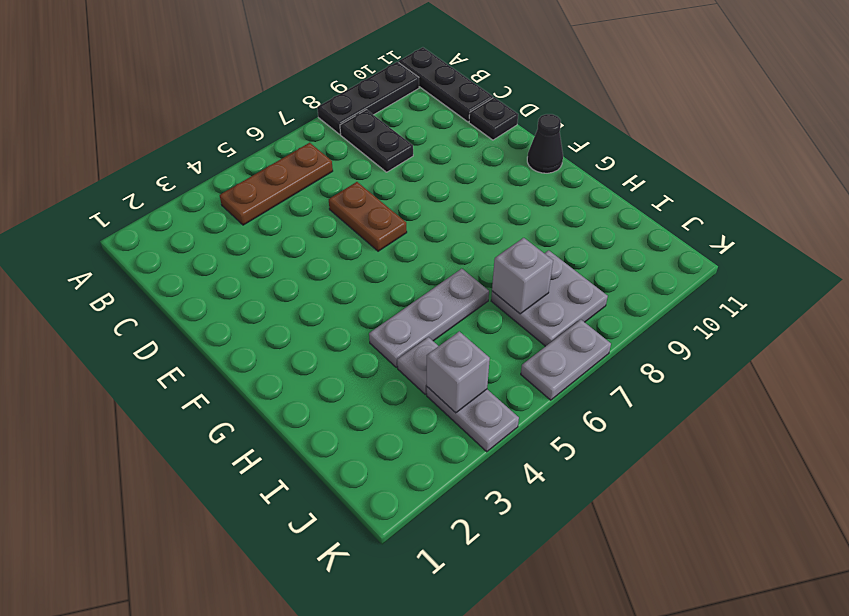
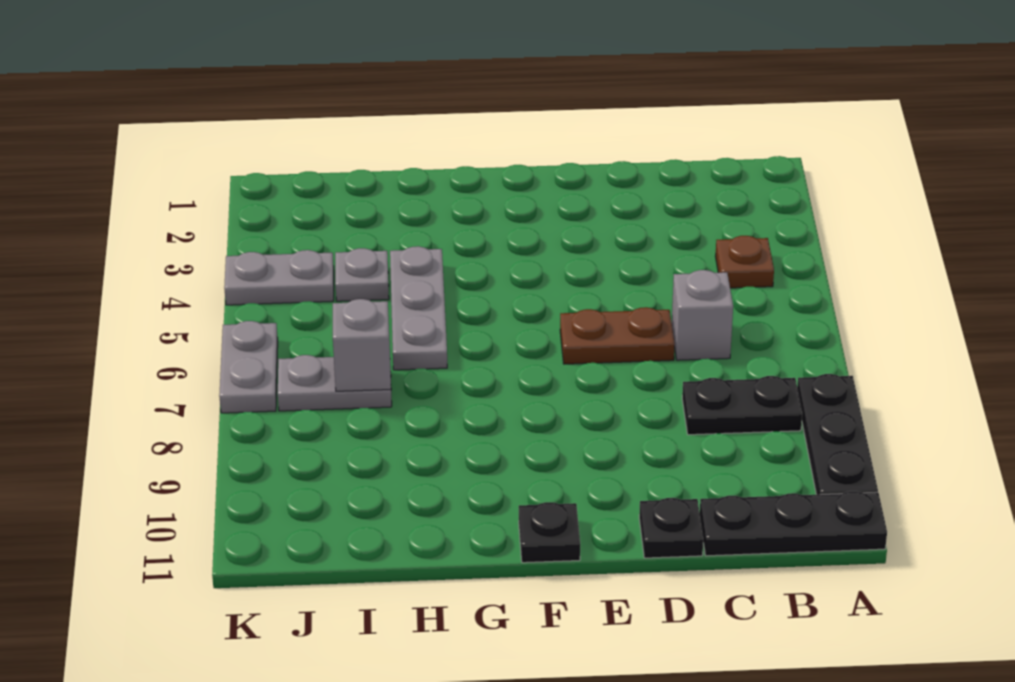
brown plate B4:B6 level 1 -> brown plate B4 level 1
black cone F11 level 1 -> black plate F11 level 1
grey plate I7:J8 level 1 -> grey plate I7:J7 level 1
grey brick J4 level 2 -> grey brick C6 level 1

